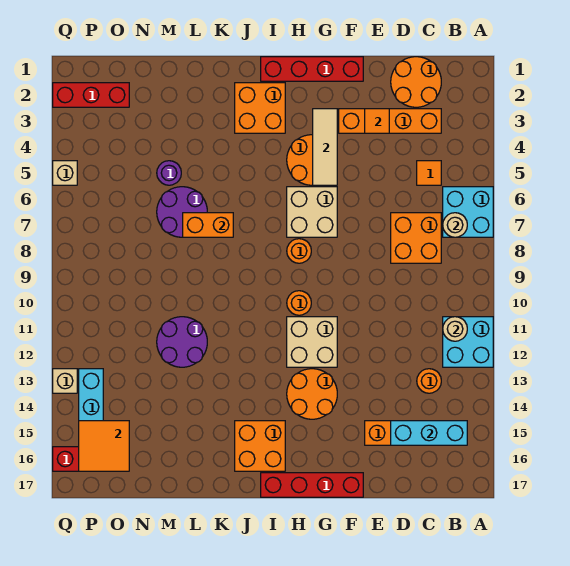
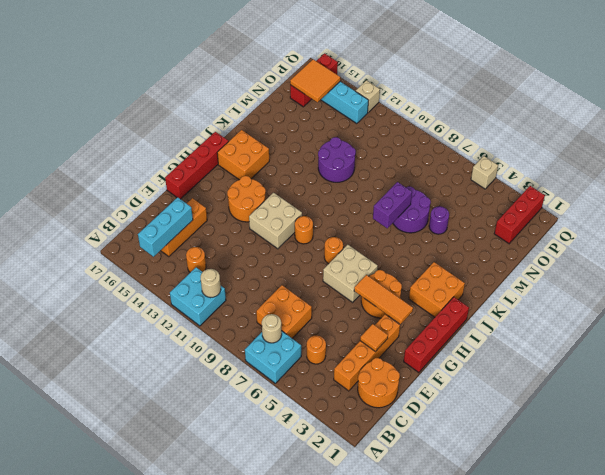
orange tile C5 level 1 -> orange round brick C5 level 1
tan tile G3:G5 level 2 -> orange tile G3:G5 level 2
orange brick K7:L7 level 2 -> purple brick K7:L7 level 2

